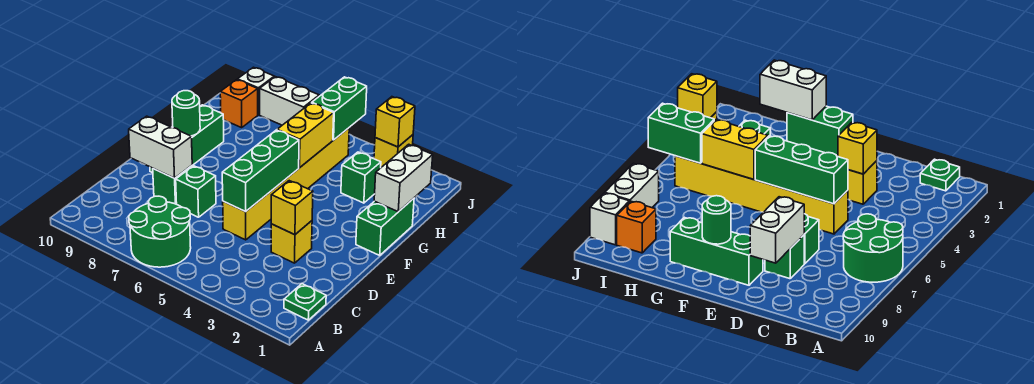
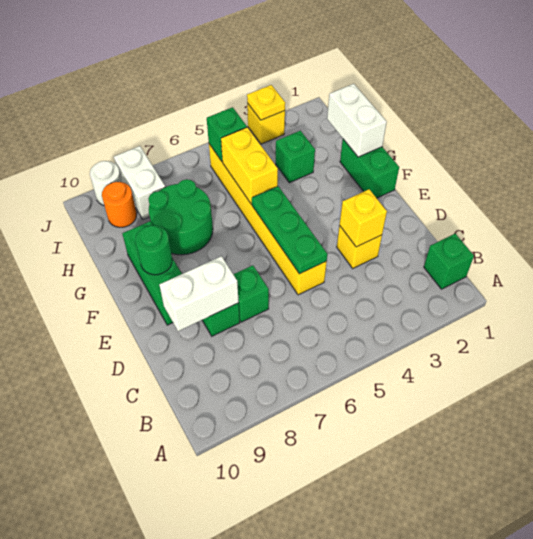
green round brick A6:B7 level 1 -> green round brick G7:H8 level 1
green plate B1 level 1 -> green brick B1 level 1
green brick D5:F5 level 2 -> green plate D5:F5 level 2
green brick I5:J5 level 2 -> green brick I5 level 2
orange brick I9 level 1 -> orange round brick I9 level 1
yellow brick J3 level 2 -> yellow plate J3 level 2
white brick J7:J8 level 1 -> white brick I8:J8 level 1
white brick J9 level 1 -> white round brick J9 level 1

